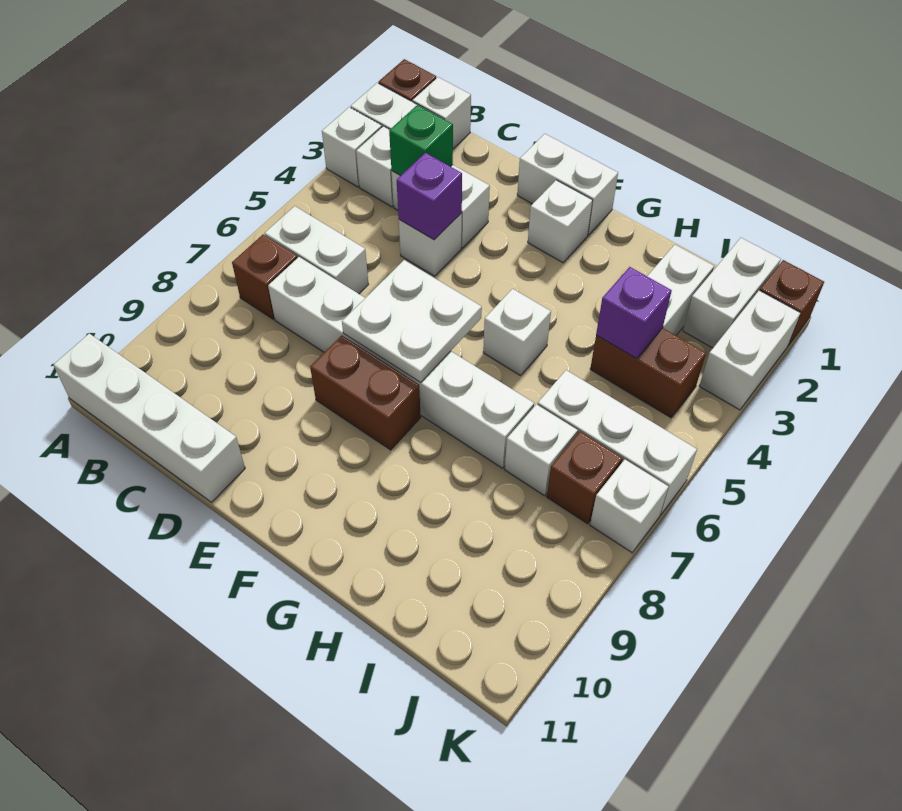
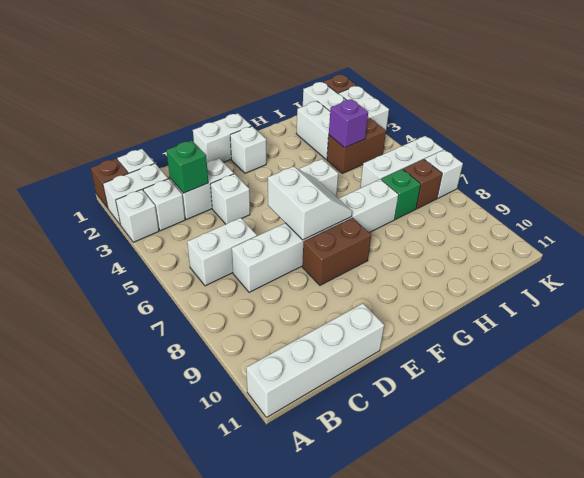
brown brick B7 level 1 -> none
purple brick D4 level 2 -> none
white plate E6:F7 level 2 -> white slope E6:F7 level 2 top E
white brick I7 level 1 -> green brick I7 level 1

